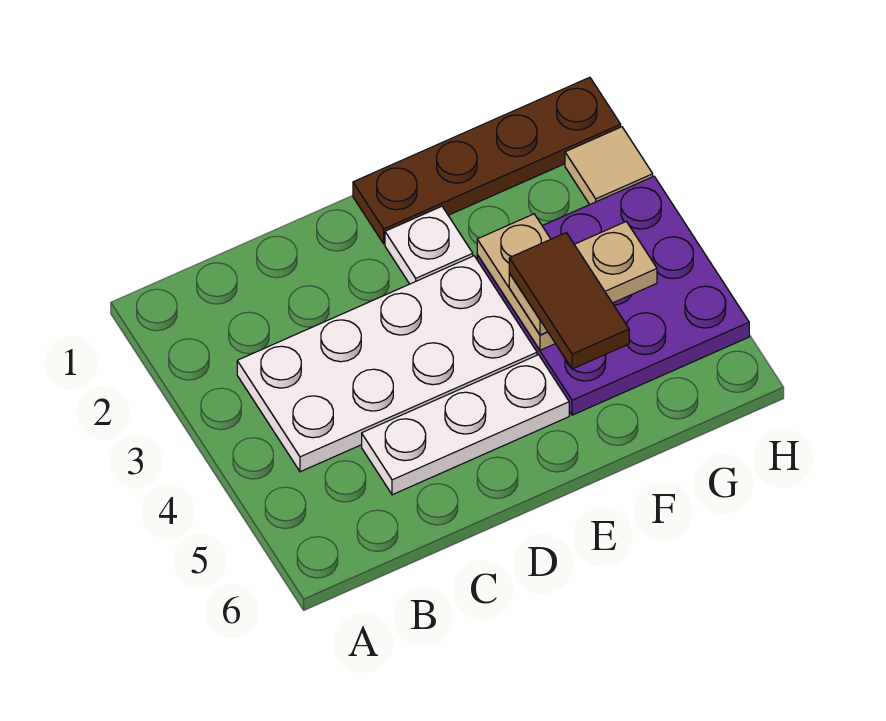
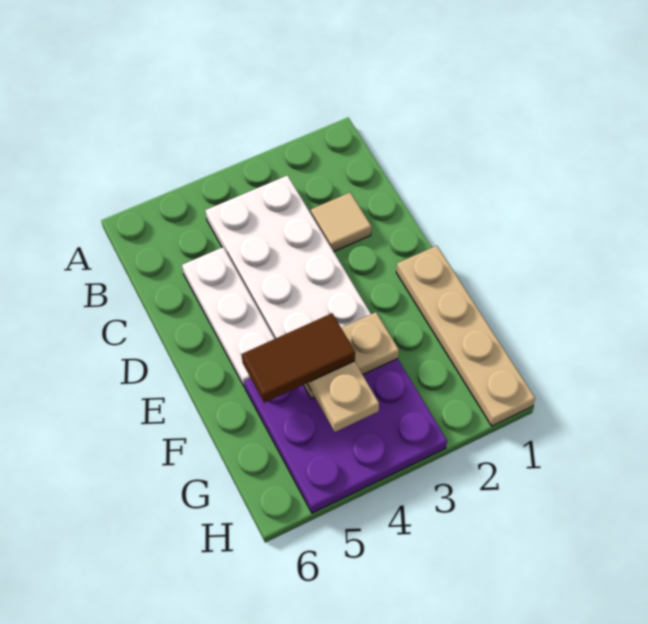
brown plate E1:H1 level 1 -> tan plate E1:H1 level 1
white plate E2 level 1 -> none
tan tile H2 level 1 -> tan tile C2 level 1

